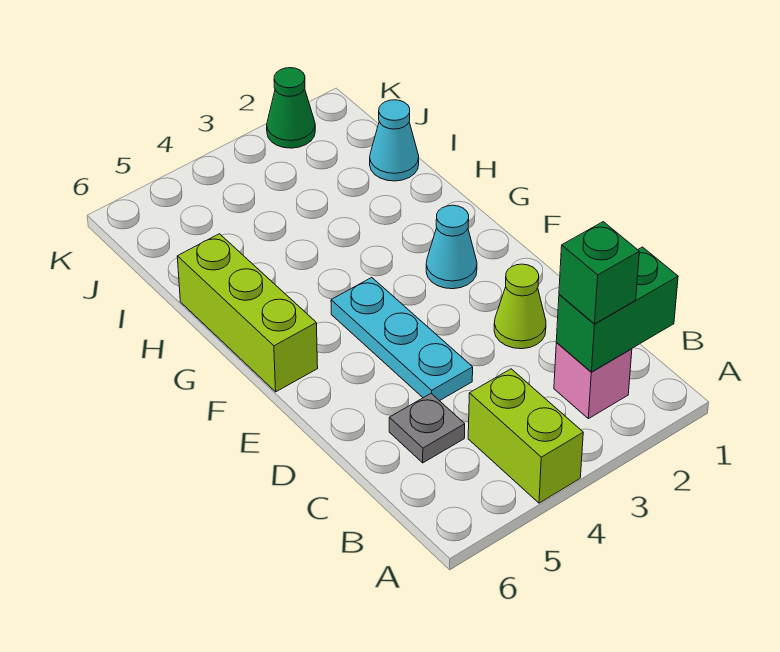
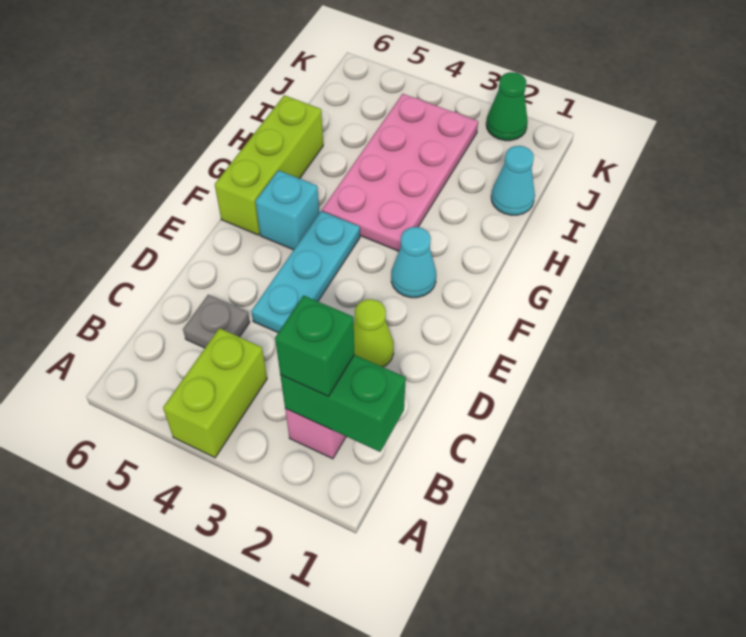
none -> cyan brick F5 level 1
none -> pink plate G3:J4 level 1

